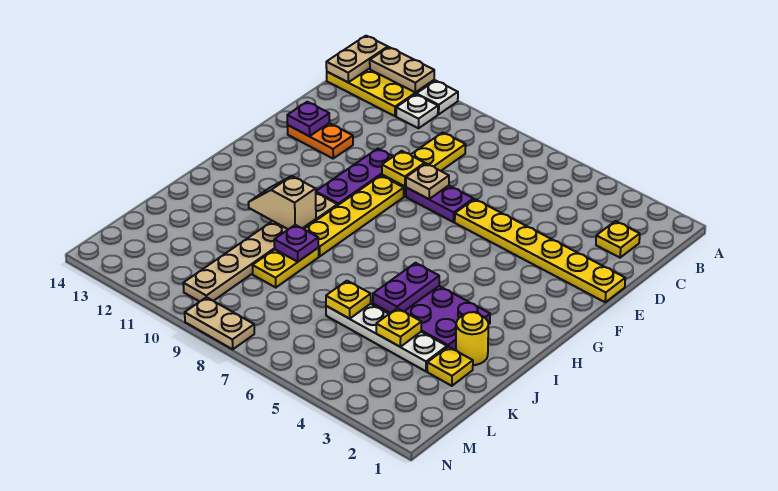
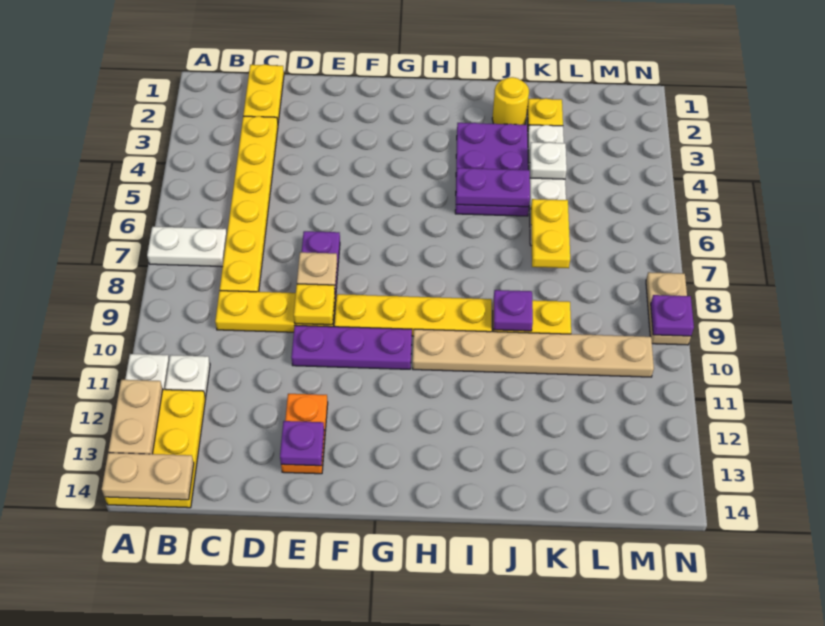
none -> white plate A7:B7 level 1
yellow plate C2 level 1 -> yellow plate C1:C2 level 1
yellow plate E1:E6 level 1 -> yellow plate C3:C8 level 1
tan slope I10:I11 level 2 top 10 -> none
yellow plate K4 level 2 -> white plate K4 level 2
yellow plate K6 level 2 -> yellow plate K6:K7 level 2
none -> purple plate N9 level 2

